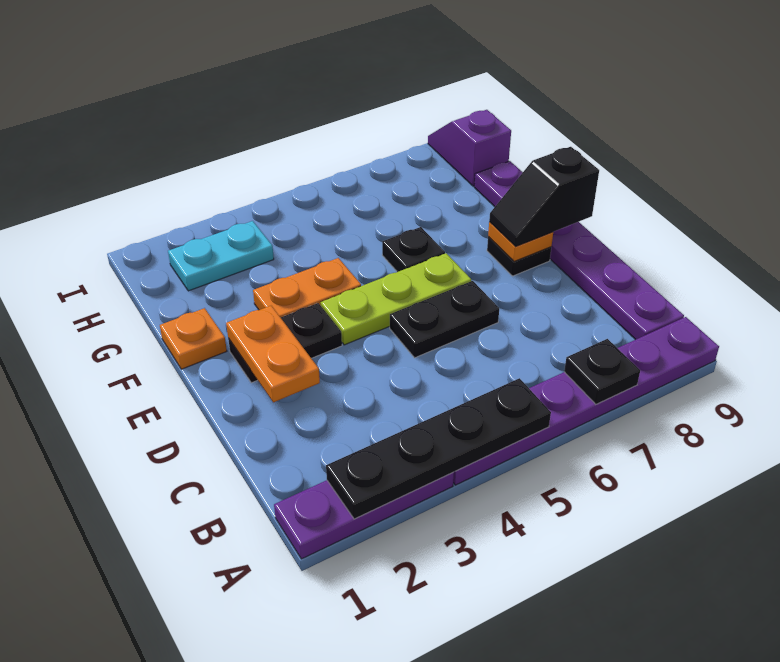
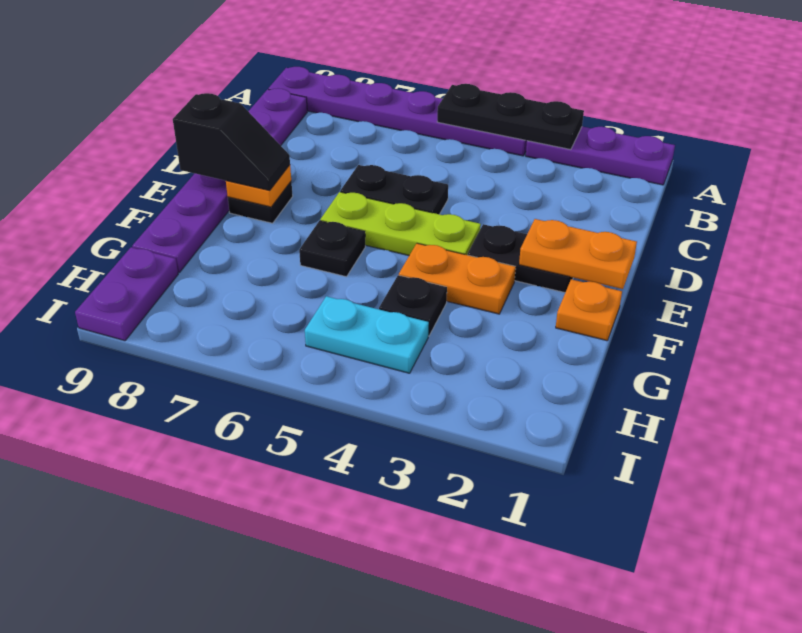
black plate A2:A5 level 2 -> black plate A3:A5 level 2
black plate A7 level 2 -> black plate G4 level 1
orange plate D2:E2 level 2 -> orange plate E1:E2 level 2
cyan plate H2:H3 level 1 -> cyan plate H4:H5 level 1
purple slope H9:I9 level 1 top H -> purple plate H9:I9 level 1

